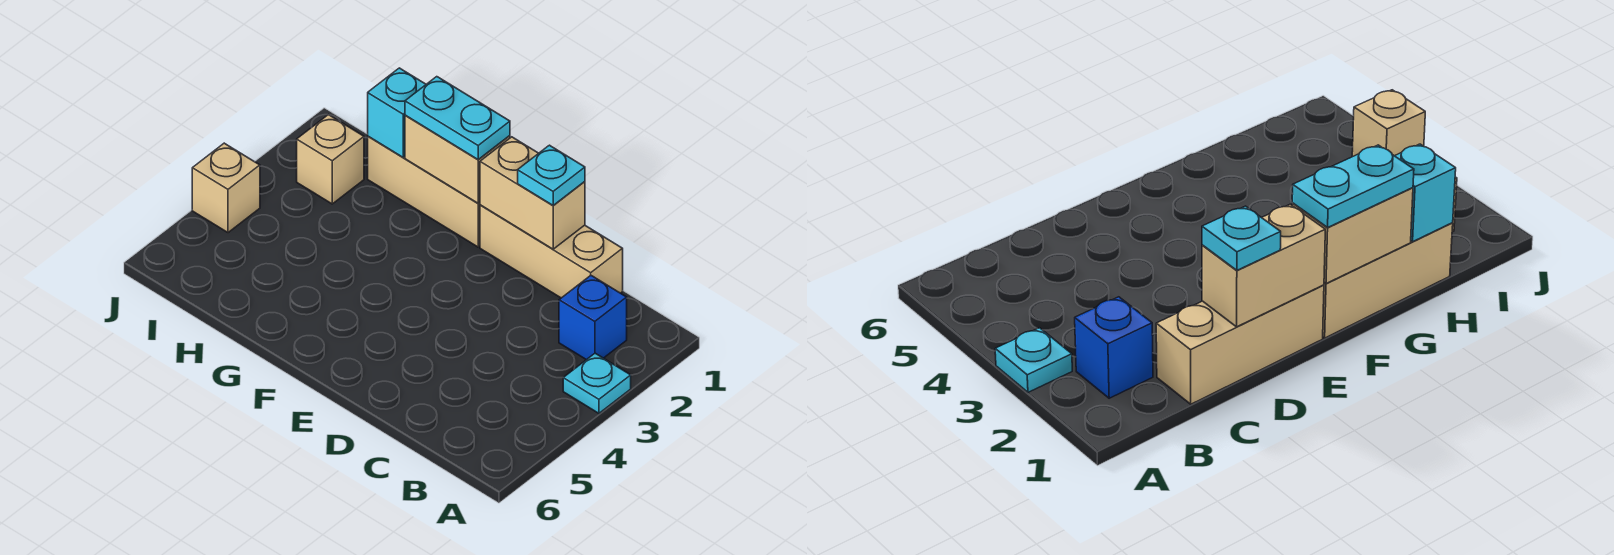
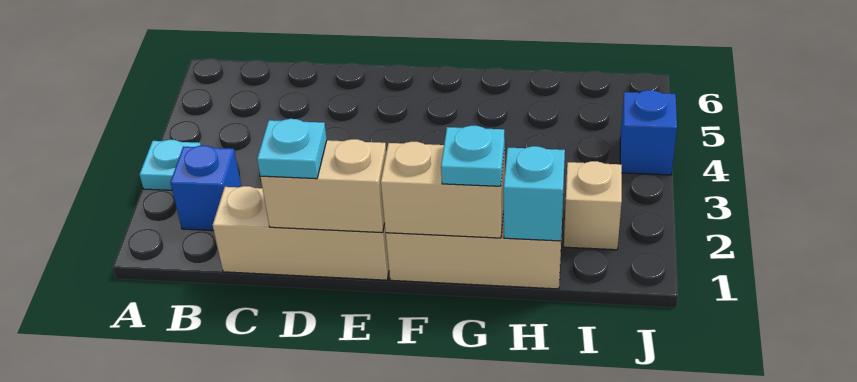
cyan plate F1:G1 level 3 -> cyan plate G1 level 3
tan brick J4 level 1 -> blue brick J4 level 1

